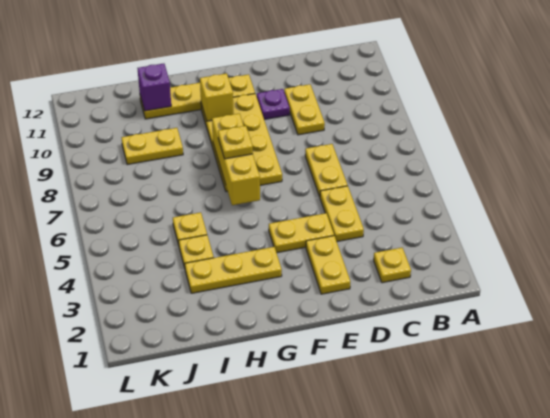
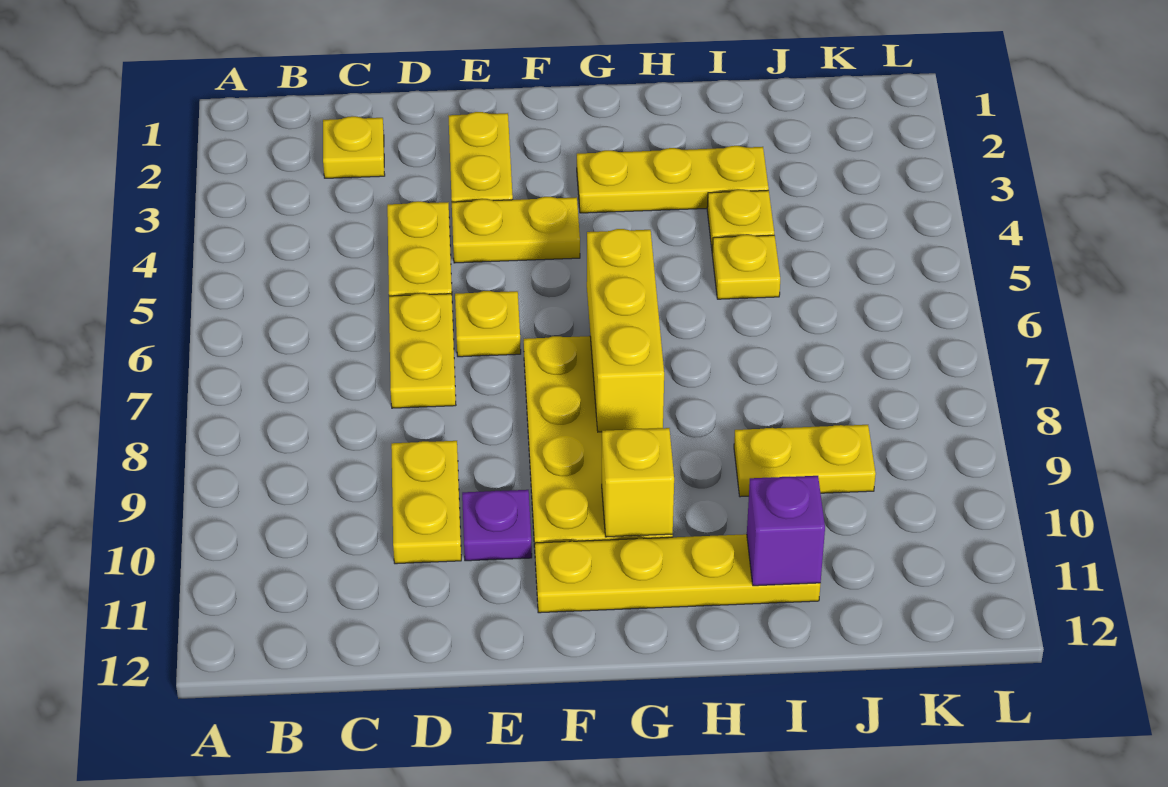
yellow plate G7 level 3 -> yellow plate E6 level 1

